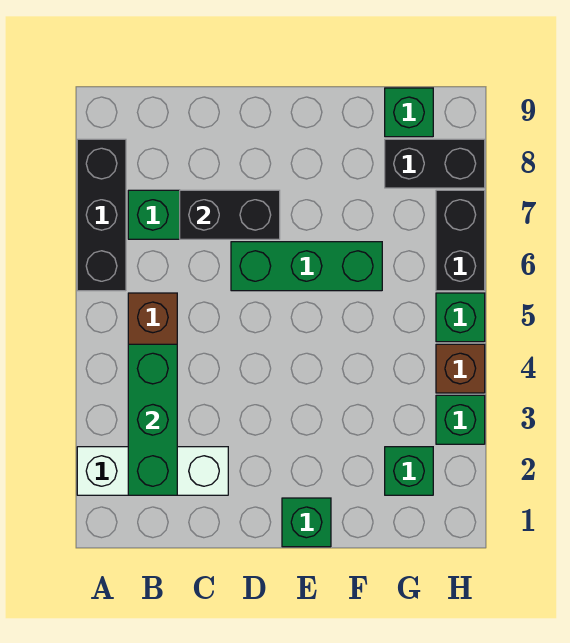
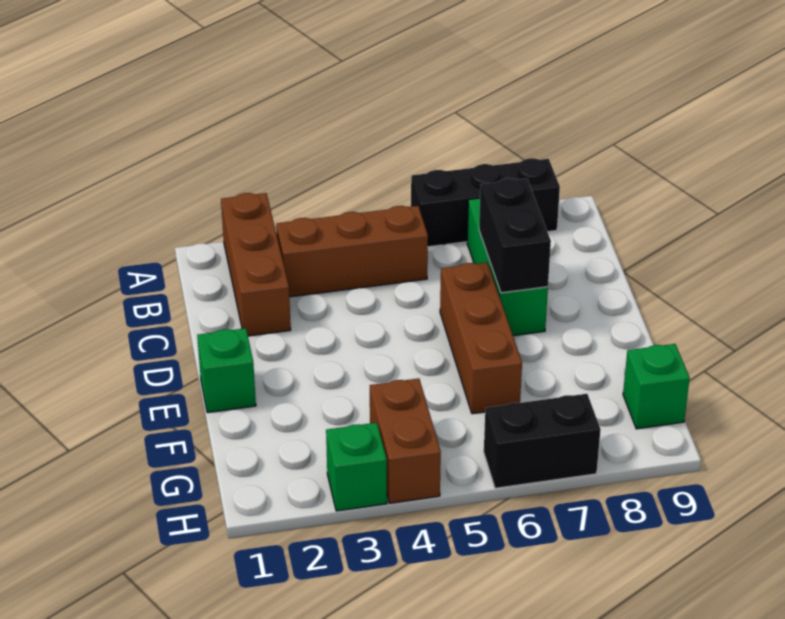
white brick A2:C2 level 1 -> brown brick A2:C2 level 1
green brick B2:B4 level 2 -> none
green brick D6:F6 level 1 -> brown brick D6:F6 level 1
green brick G2 level 1 -> none
black brick G8:H8 level 1 -> none
brown brick H4 level 1 -> brown brick G4:H4 level 1
green brick H5 level 1 -> none

